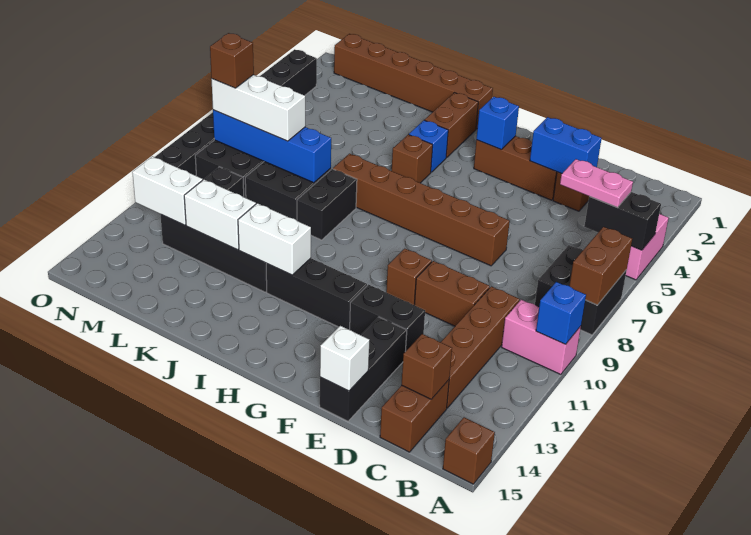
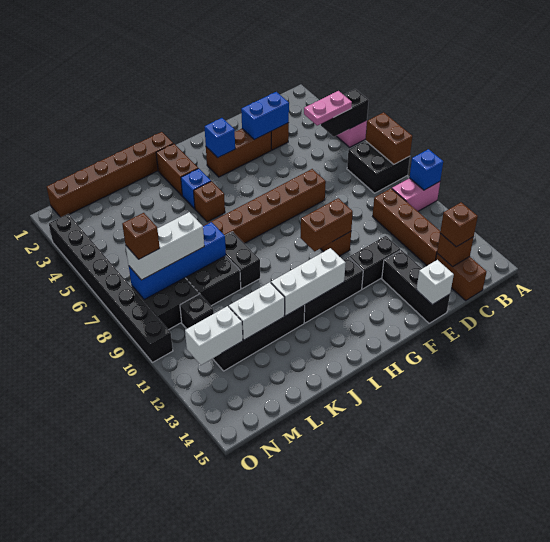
brown brick A15 level 1 -> brown brick C14 level 3
brown brick D10:E10 level 1 -> brown brick F10:G10 level 2
white brick I12:J12 level 2 -> white brick H12:J12 level 2

